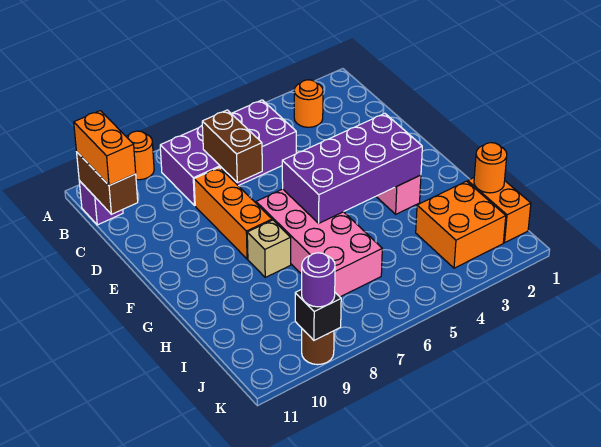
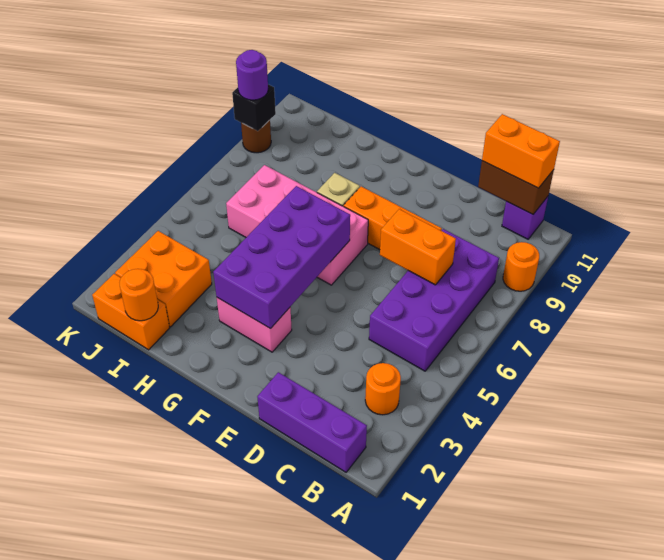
none -> purple brick B1:D1 level 1
brown brick C7:D7 level 2 -> orange brick C7:D7 level 2

